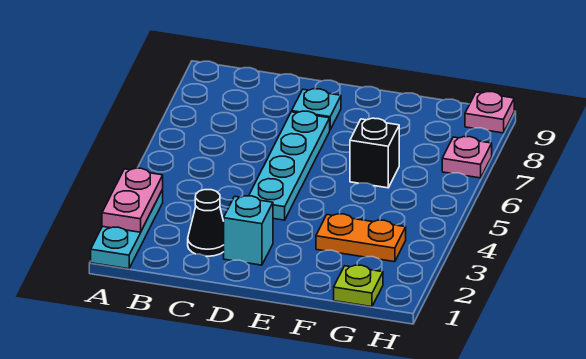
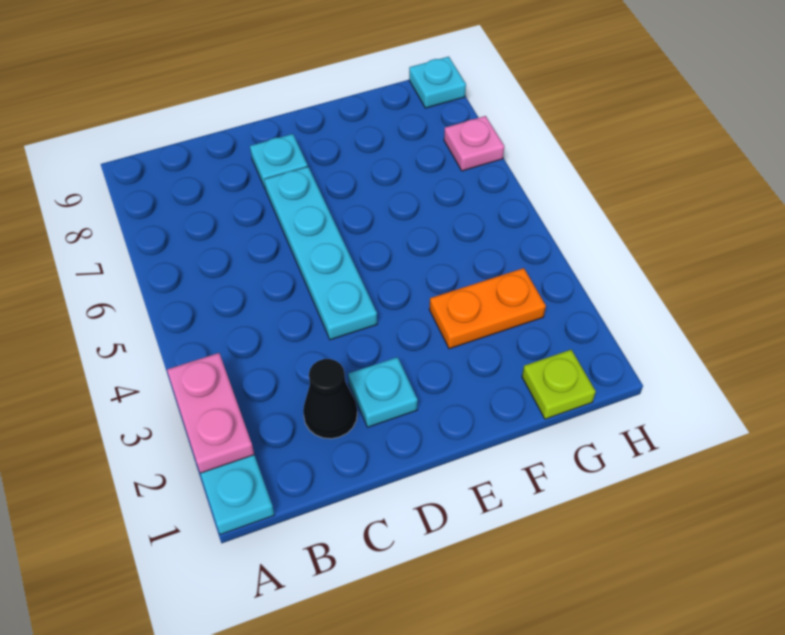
cyan brick D2 level 1 -> cyan plate D2 level 1
black brick F6 level 1 -> none
pink plate H9 level 1 -> cyan plate H9 level 1

